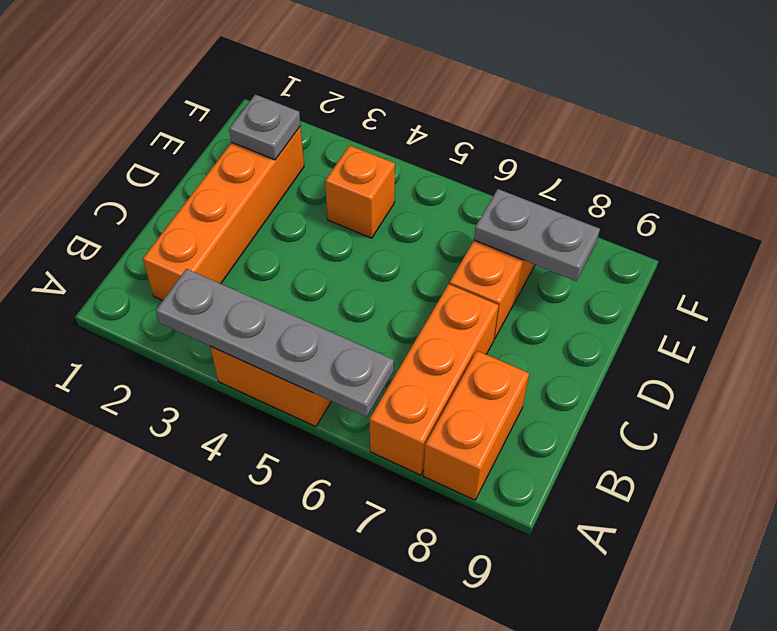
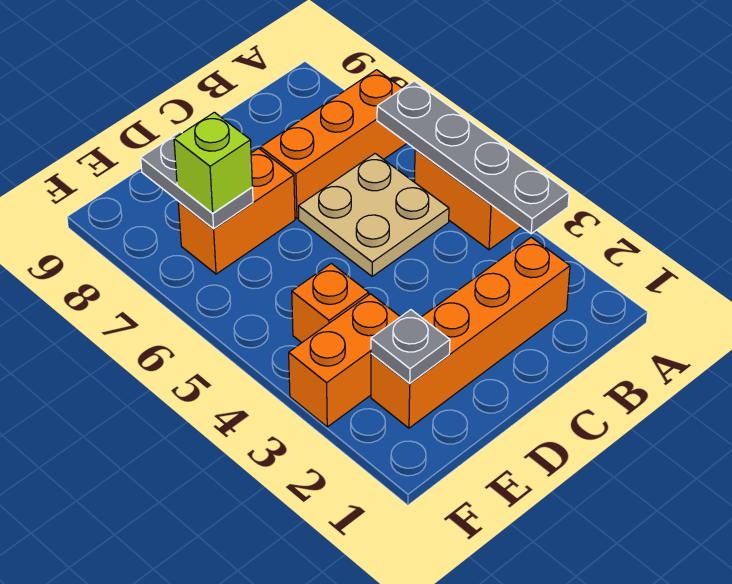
orange brick A8:B8 level 1 -> orange brick E3:F3 level 1
none -> tan plate B5:C6 level 1
none -> lime brick E7 level 3

